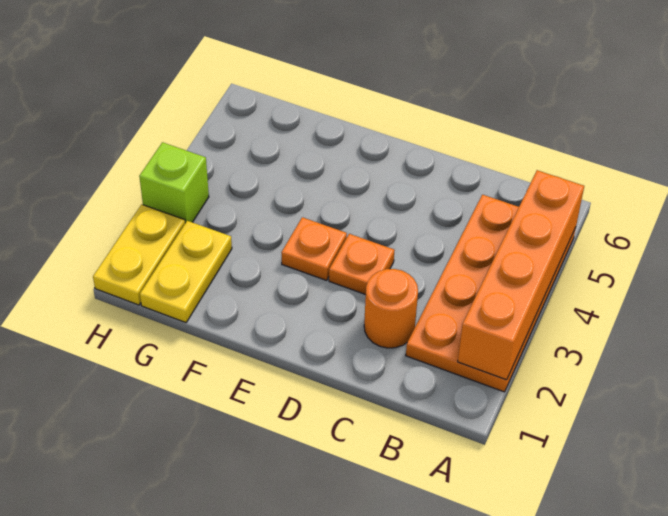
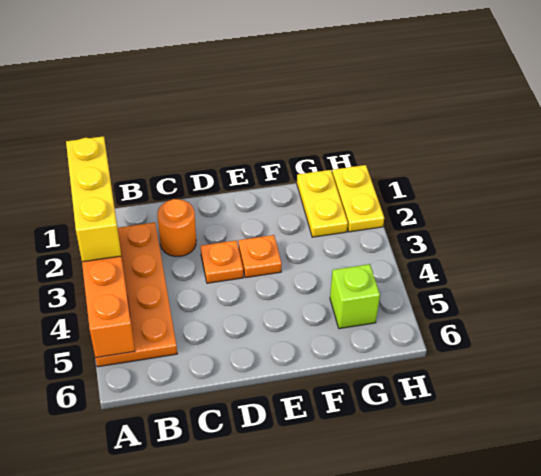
none -> yellow brick A1:A3 level 3
lime brick H3 level 1 -> lime brick G5 level 1

